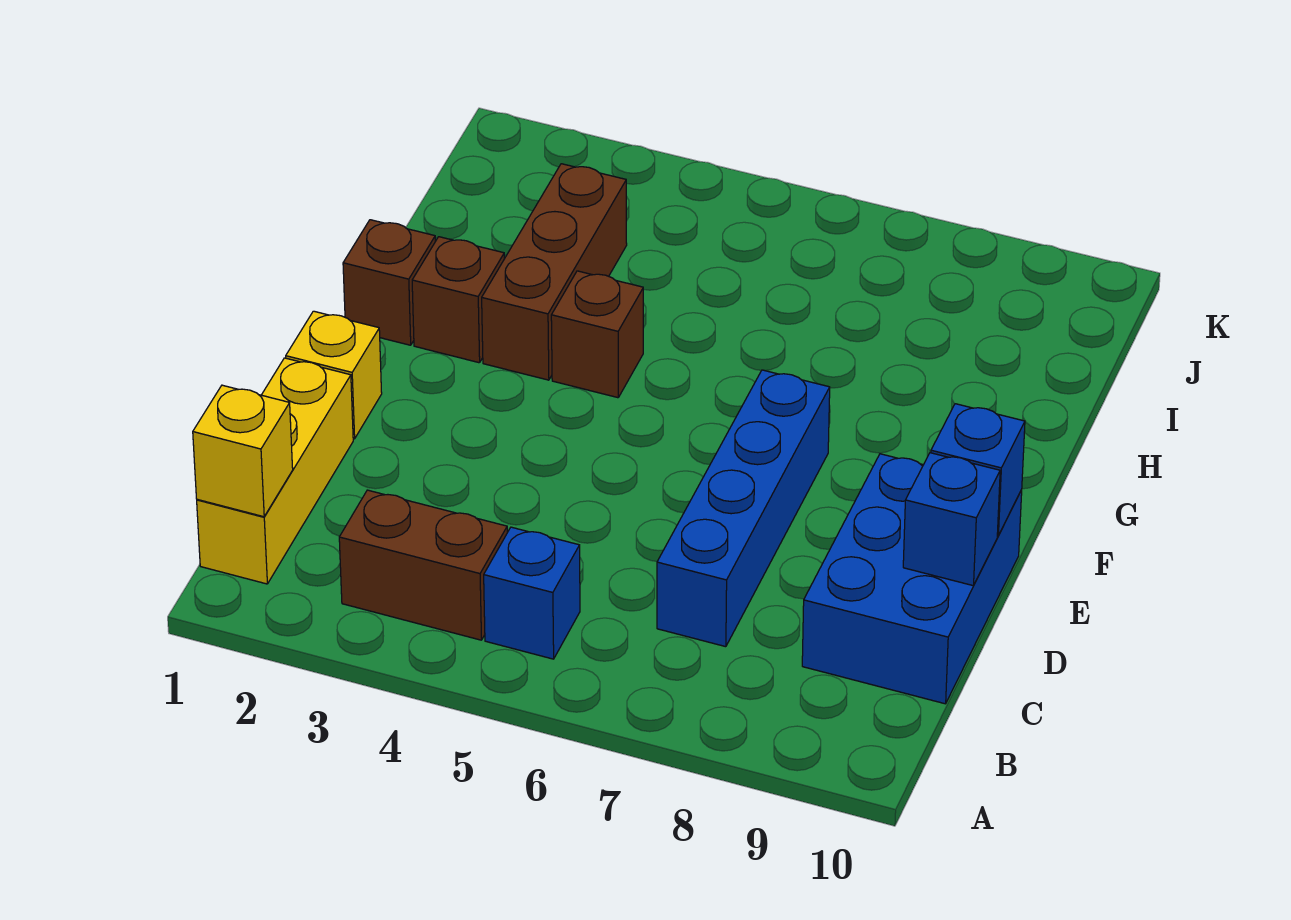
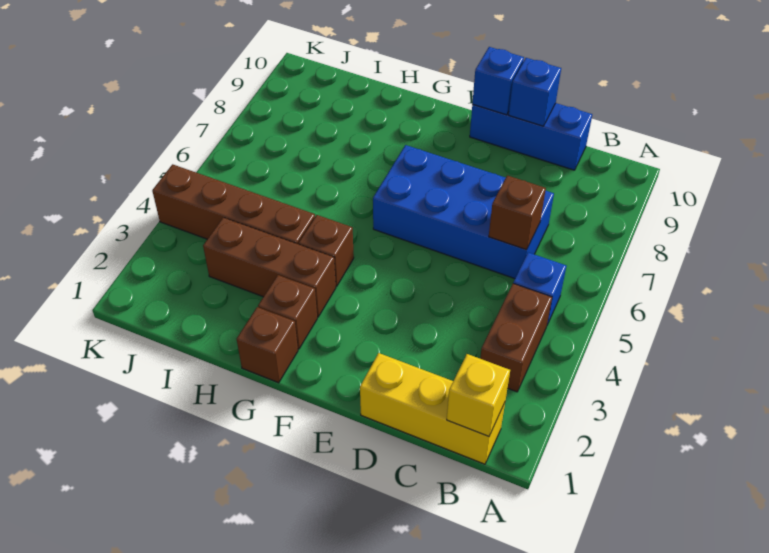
none -> brown brick C6 level 2
blue brick C7:F7 level 1 -> blue brick C6:F7 level 1
blue brick C9:E10 level 1 -> blue brick C10:E10 level 1
yellow brick E1 level 1 -> none
none -> brown brick H4:K4 level 1

